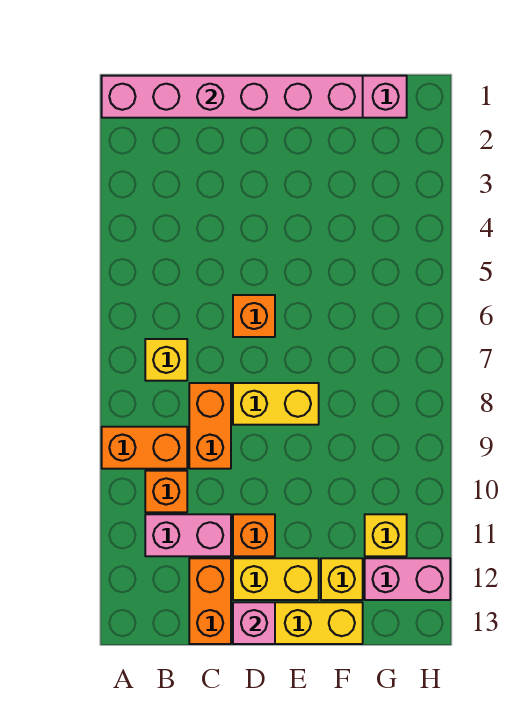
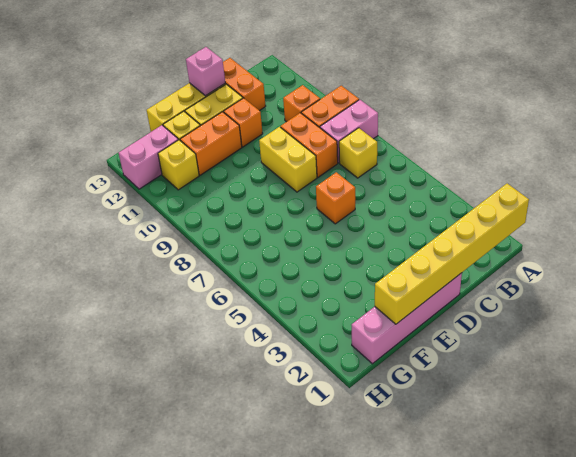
pink brick A1:F1 level 2 -> yellow brick A1:F1 level 2
pink brick B11:C11 level 1 -> pink brick A8:B8 level 1
yellow brick D8:E8 level 1 -> yellow brick D8:D9 level 1
none -> orange brick E11:F11 level 1

